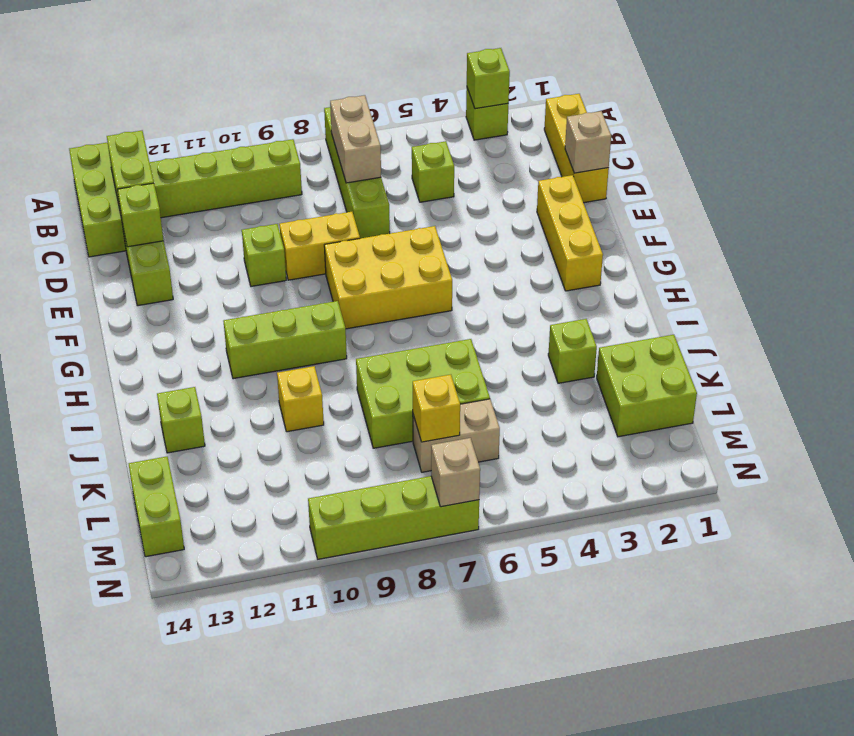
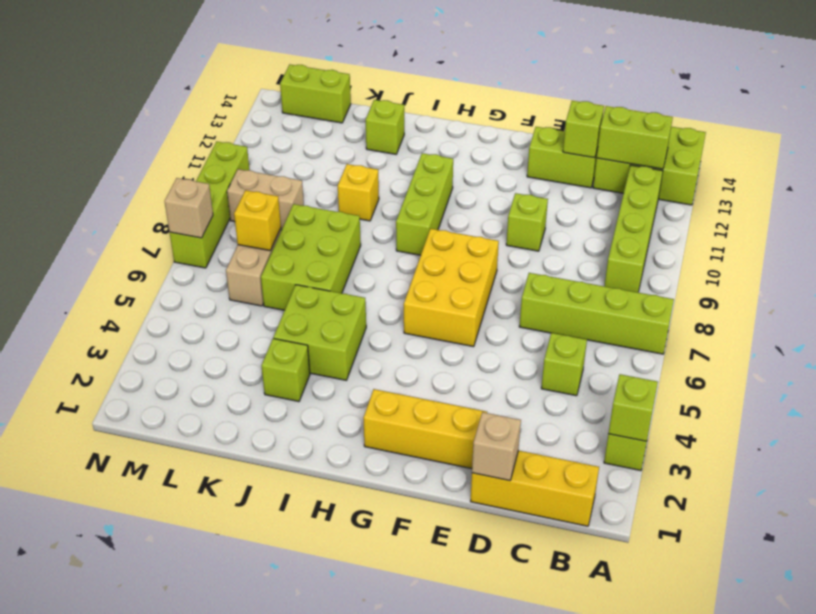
tan brick B7:C7 level 2 -> tan brick L9:M9 level 1
yellow brick E8:E9 level 1 -> none
lime brick K1:L2 level 1 -> lime brick I4:J5 level 1

